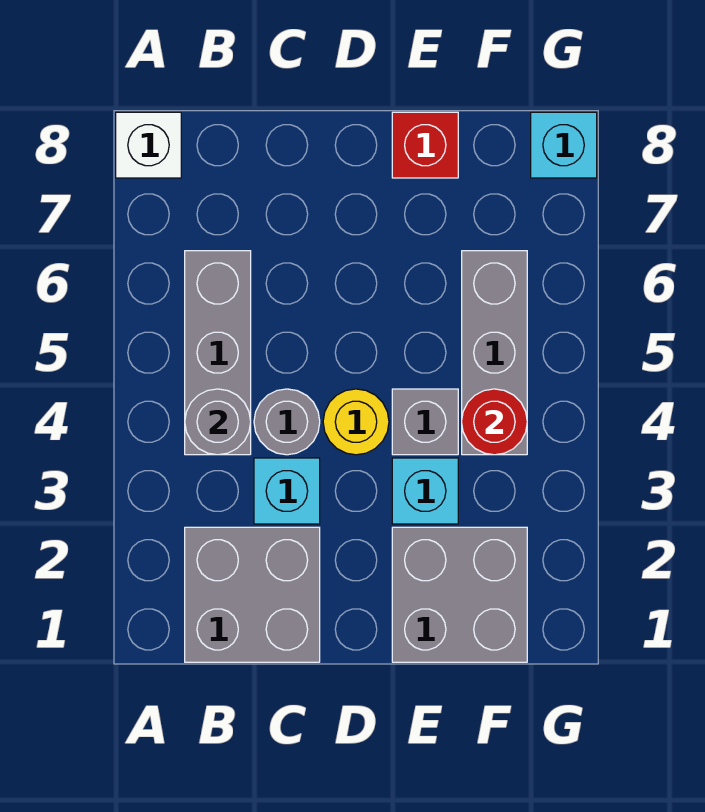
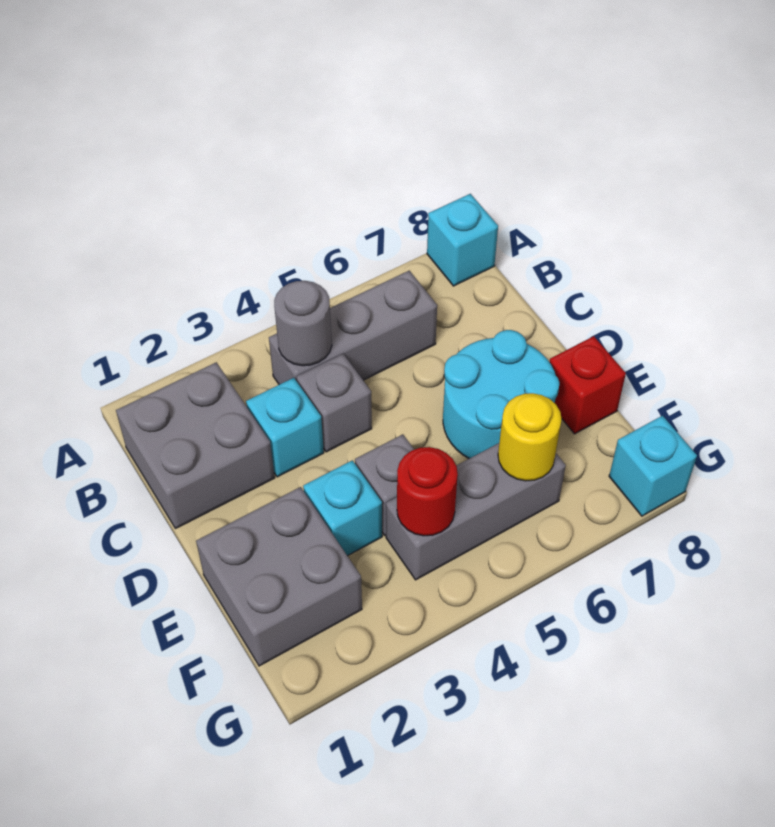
white brick A8 level 1 -> cyan brick A8 level 1
grey round brick C4 level 1 -> grey brick C4 level 1
yellow round brick D4 level 1 -> yellow round brick F6 level 2
none -> cyan round brick D6:E7 level 1

